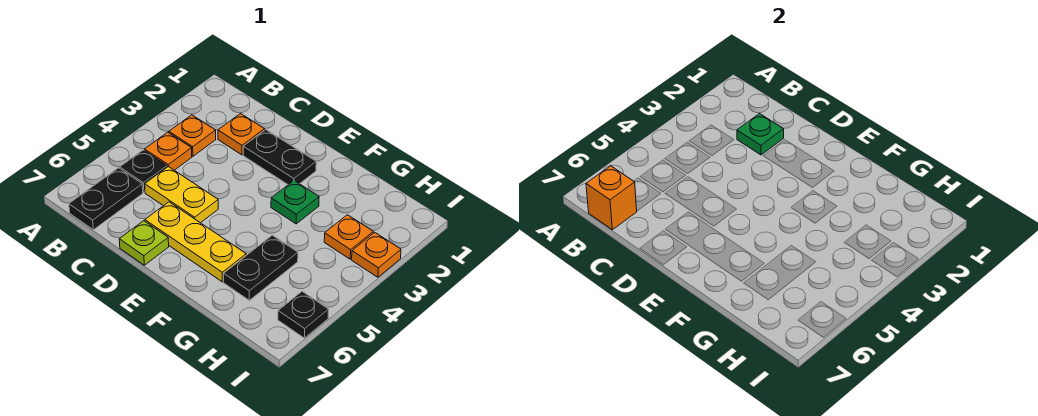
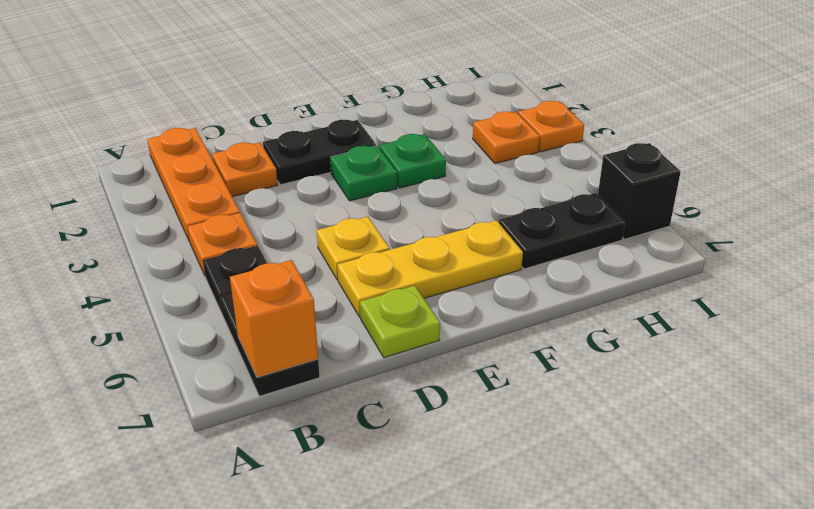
orange plate B3 level 1 -> orange plate B1:B3 level 1
green plate C2 level 2 -> green plate E3 level 1
yellow plate C5:D5 level 1 -> yellow plate D5 level 1
black plate G5:G6 level 1 -> black plate G6:H6 level 1
black plate I6 level 1 -> black brick I6 level 1

